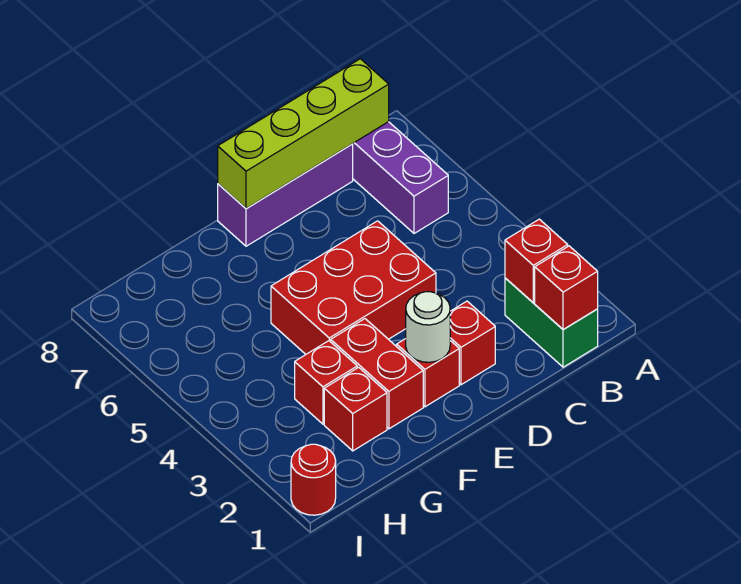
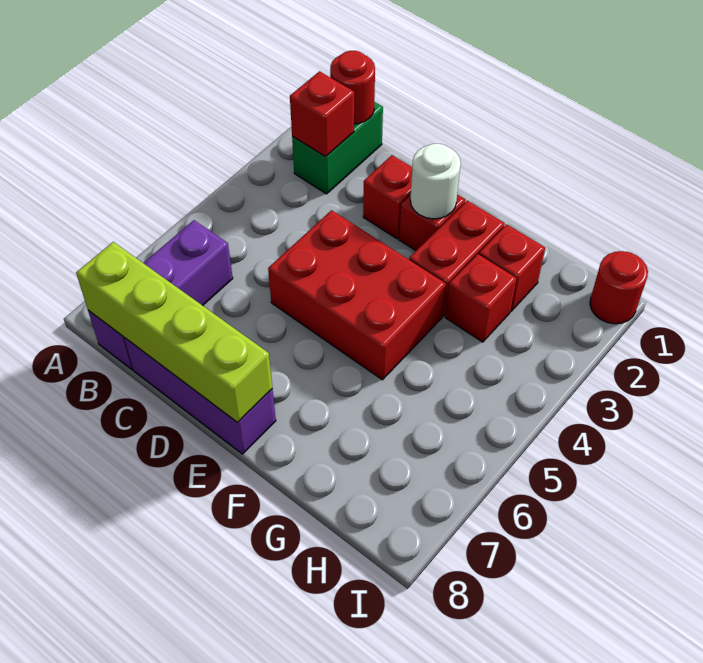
red brick B1 level 2 -> red round brick B1 level 2

